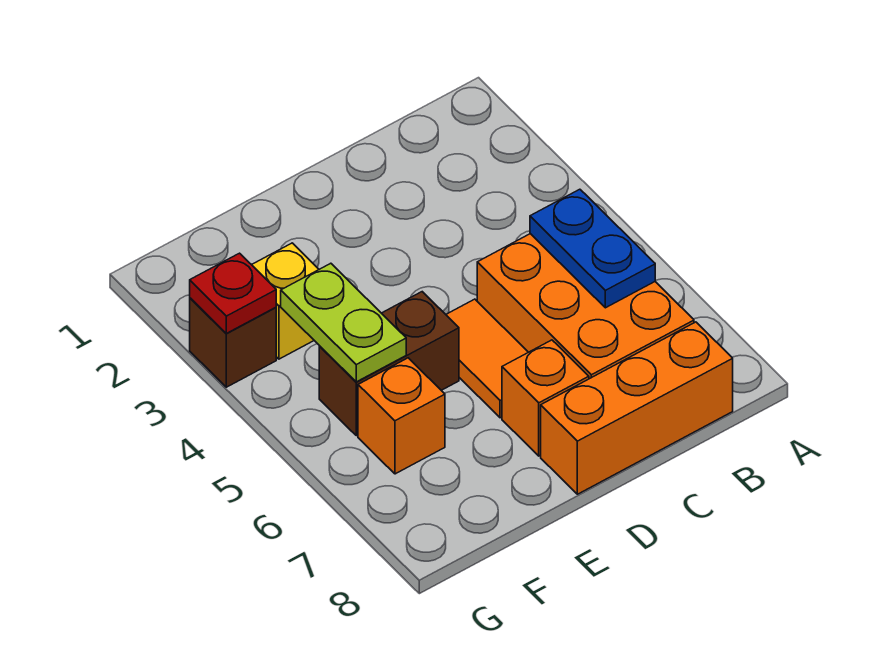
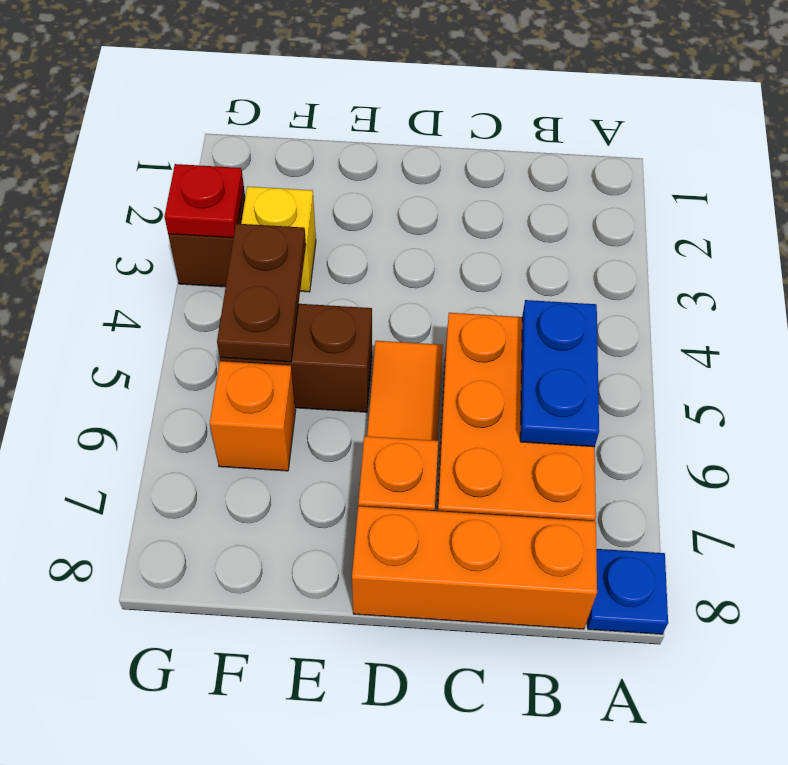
none -> blue plate A8 level 1
lime plate F4:F5 level 2 -> brown plate F4:F5 level 2

